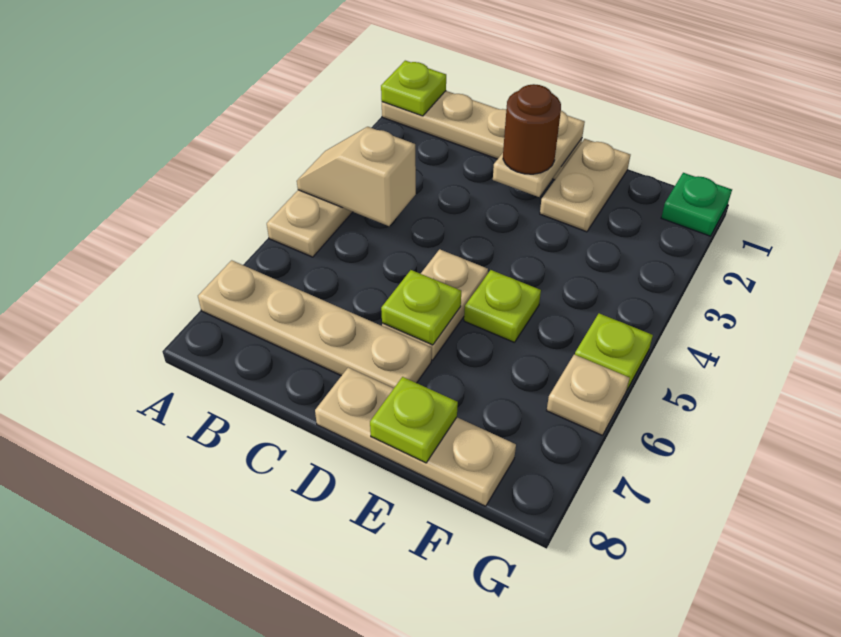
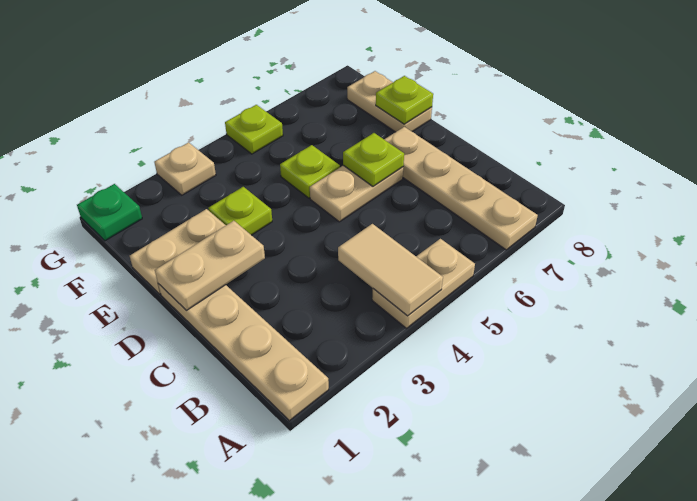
lime plate A1 level 2 -> lime plate E3 level 1
tan slope A4:B4 level 2 top B -> tan tile A4:B4 level 2
brown round brick D2 level 3 -> none
tan plate D8:F8 level 1 -> tan plate E8:F8 level 1
tan plate G6 level 1 -> tan plate G3 level 1

